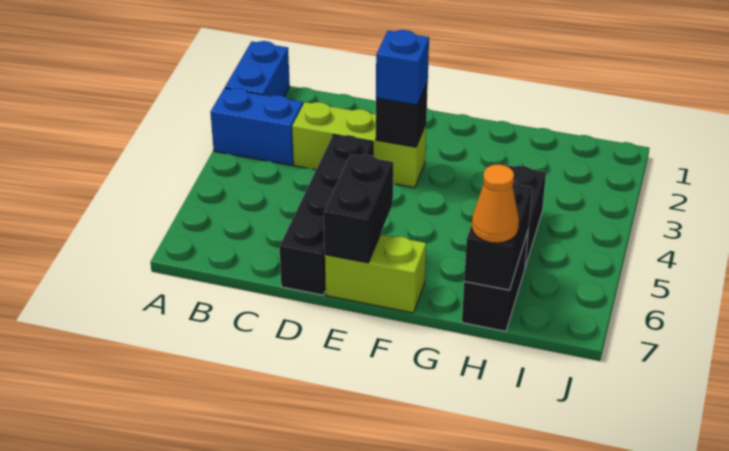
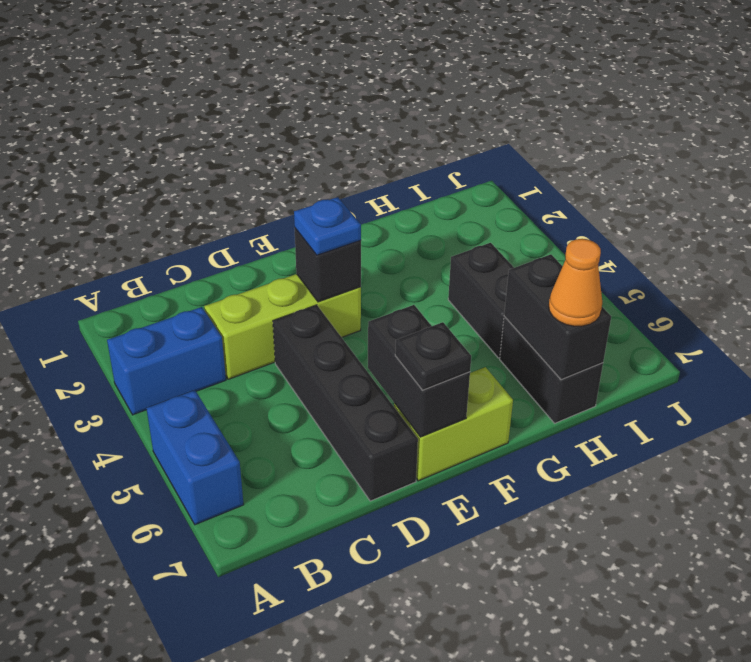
blue brick A1:A2 level 1 -> blue brick A5:A6 level 1
blue brick E3 level 3 -> blue plate E3 level 3
none -> black plate E7 level 3

